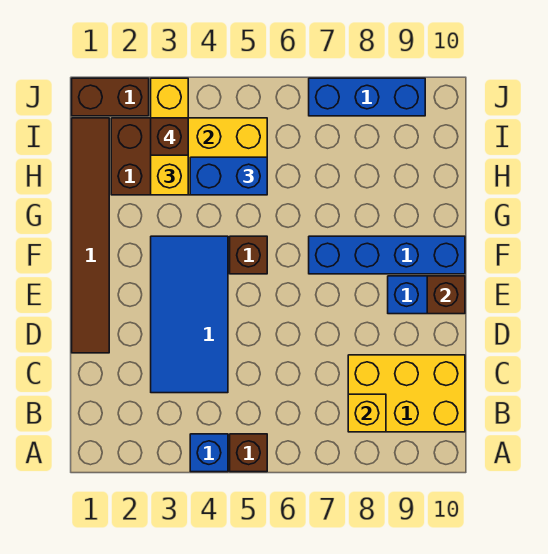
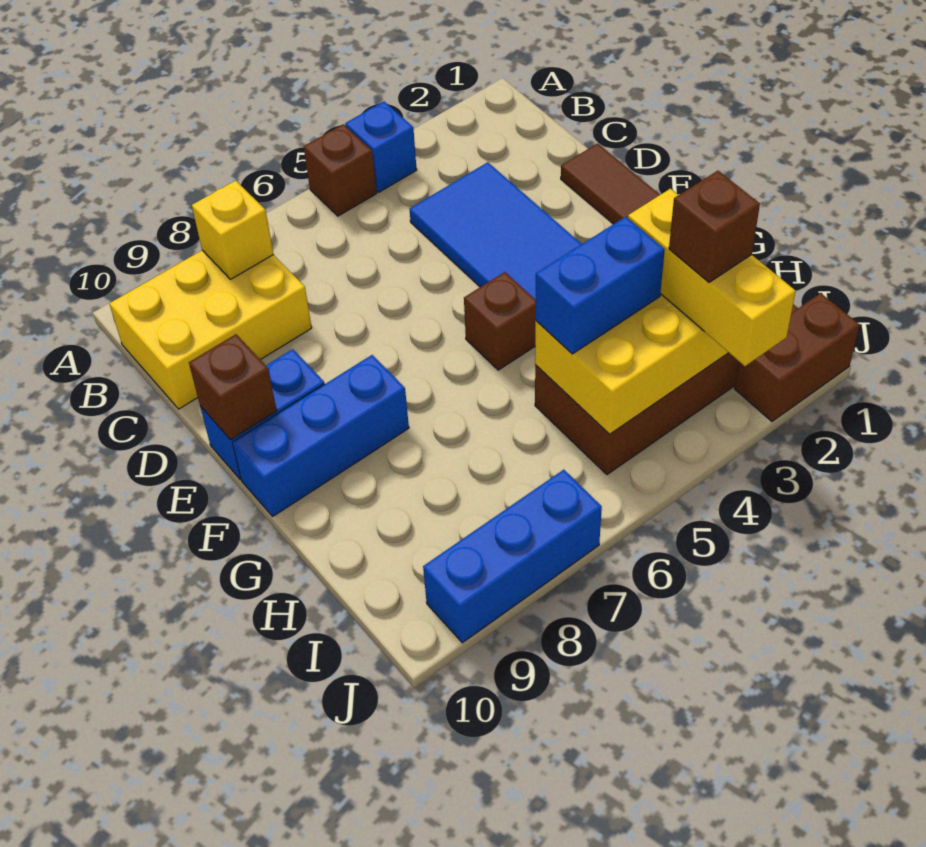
blue brick F7:F10 level 1 -> blue brick F8:F10 level 1

